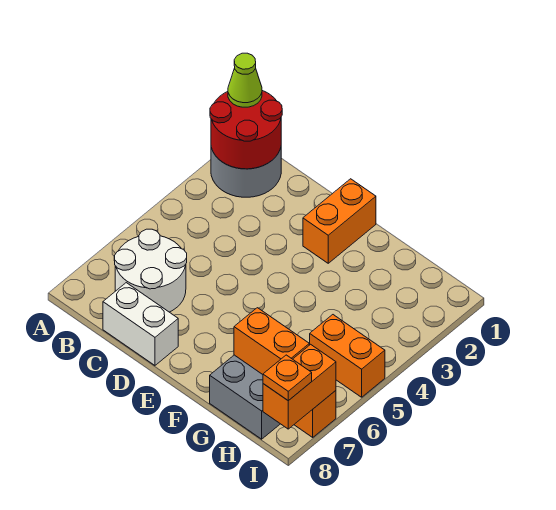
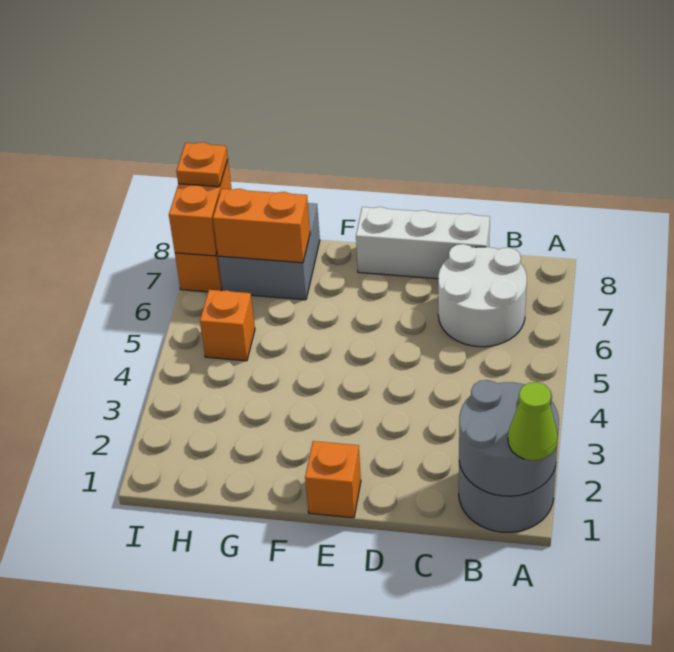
red round brick A1:B2 level 2 -> grey round brick A1:B2 level 2
white brick C8:D8 level 1 -> white brick C8:E8 level 1
orange brick E1:E2 level 1 -> orange brick E1 level 1
orange brick H5:I5 level 1 -> orange brick H5 level 1

